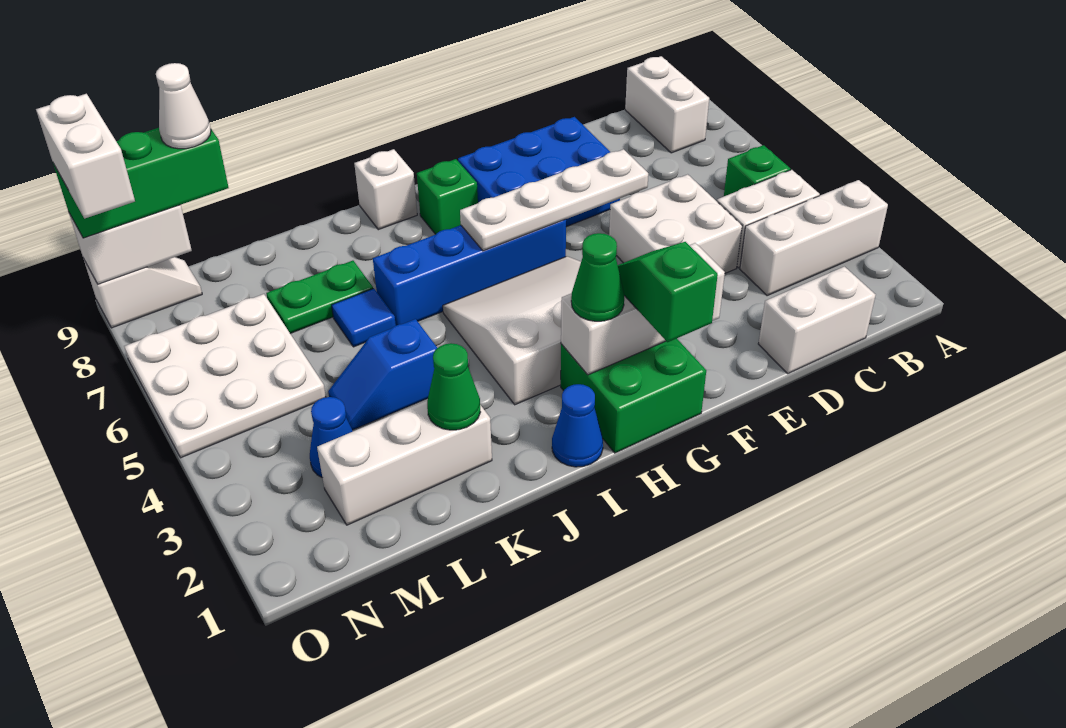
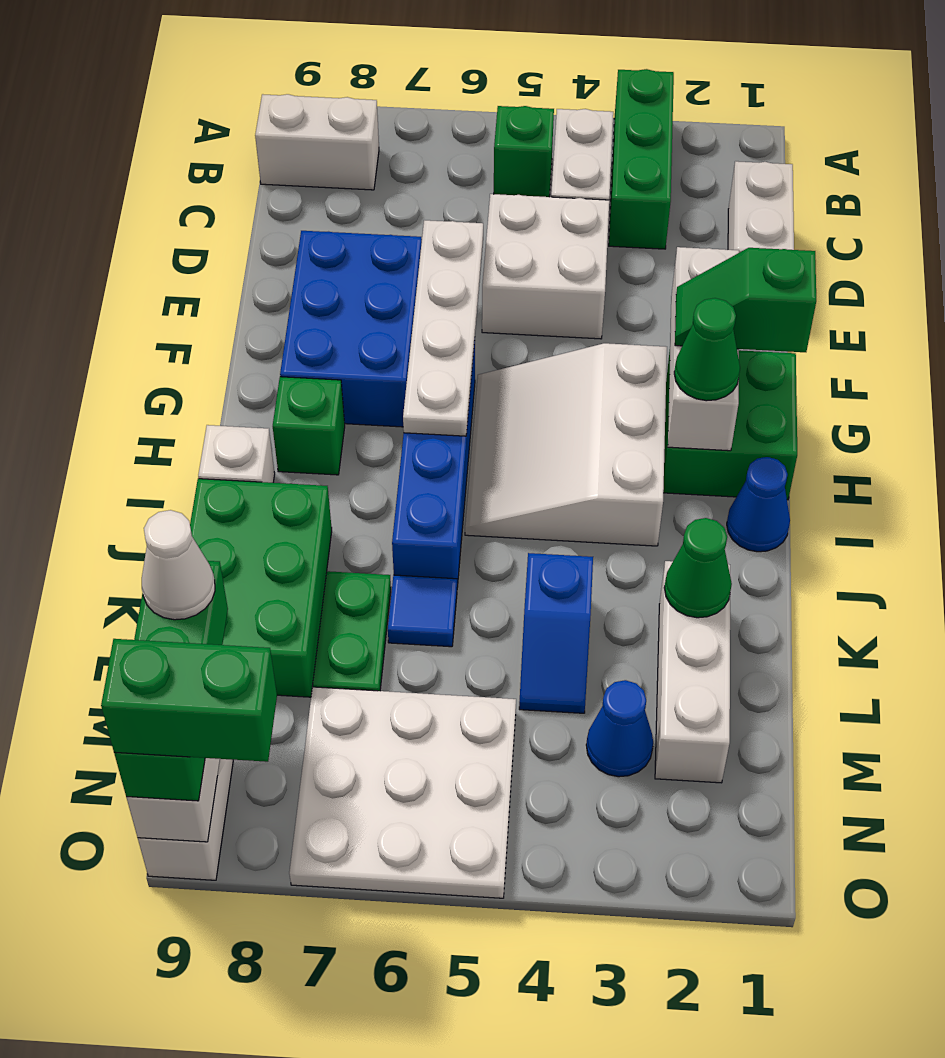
white brick A3:C3 level 1 -> green brick A3:C3 level 1
none -> green brick J8:L9 level 1
white brick O8:O9 level 4 -> green brick O8:O9 level 4

